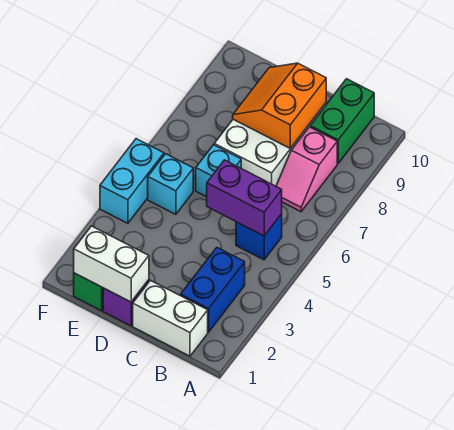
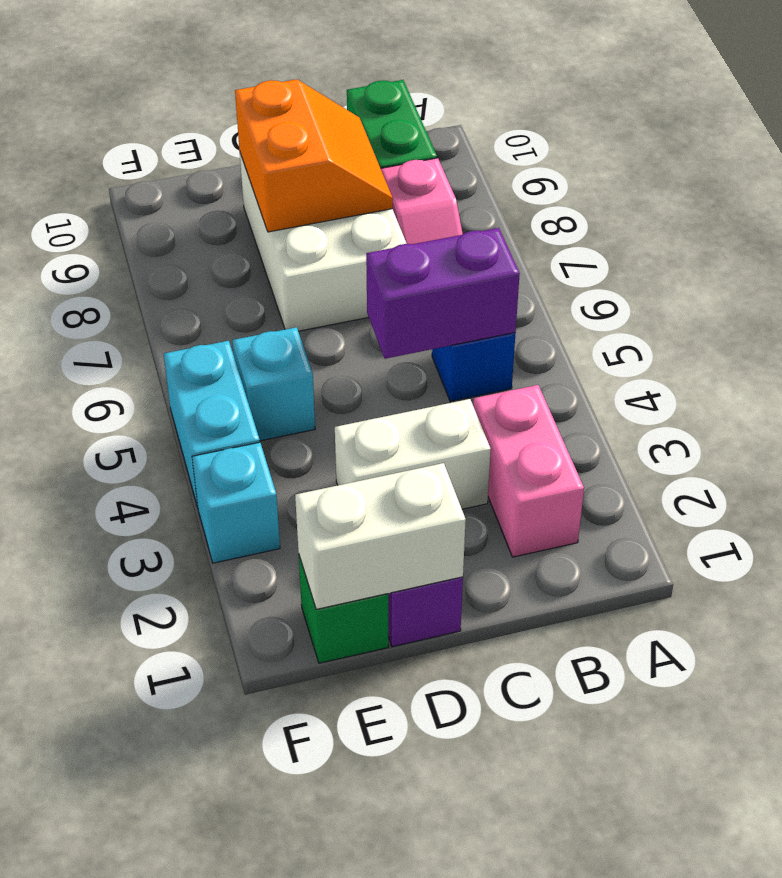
white brick B1:C1 level 1 -> white brick C3:D3 level 1
blue brick B2:B3 level 1 -> pink brick B2:B3 level 1
orange slope C8:D9 level 2 top C -> orange slope C8:D9 level 2 top D
cyan brick D6 level 1 -> cyan brick F3 level 1

